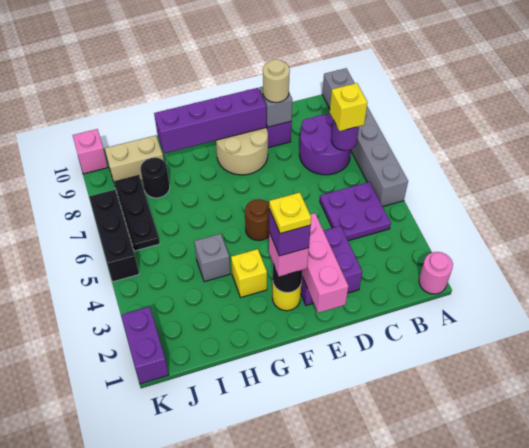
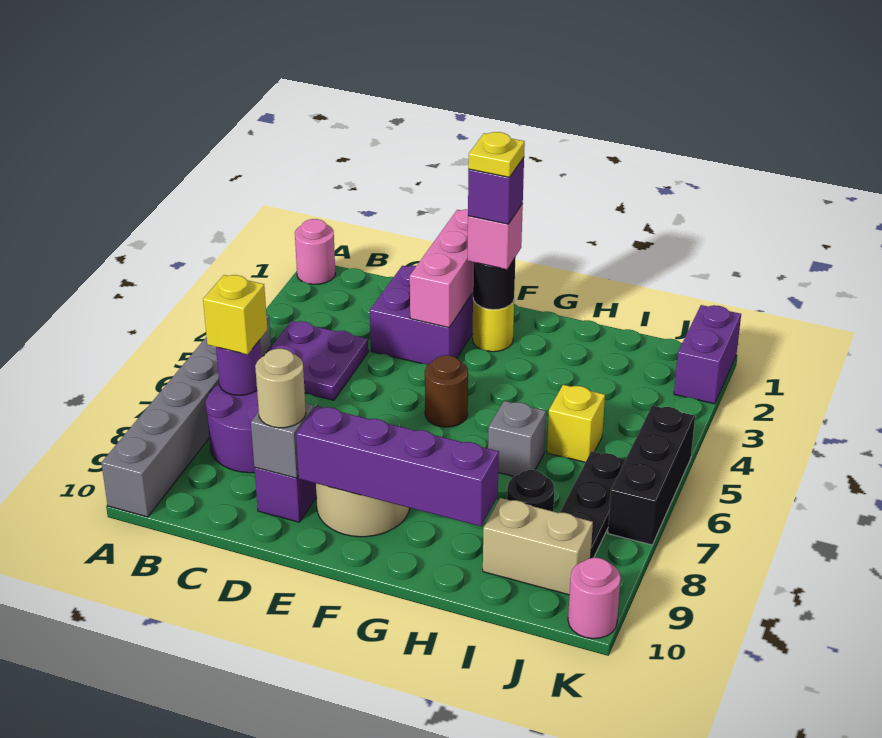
yellow brick G3 level 1 -> yellow brick I5 level 1
grey brick H4 level 1 -> grey brick H6 level 1
pink brick K10 level 1 -> pink round brick K10 level 1

